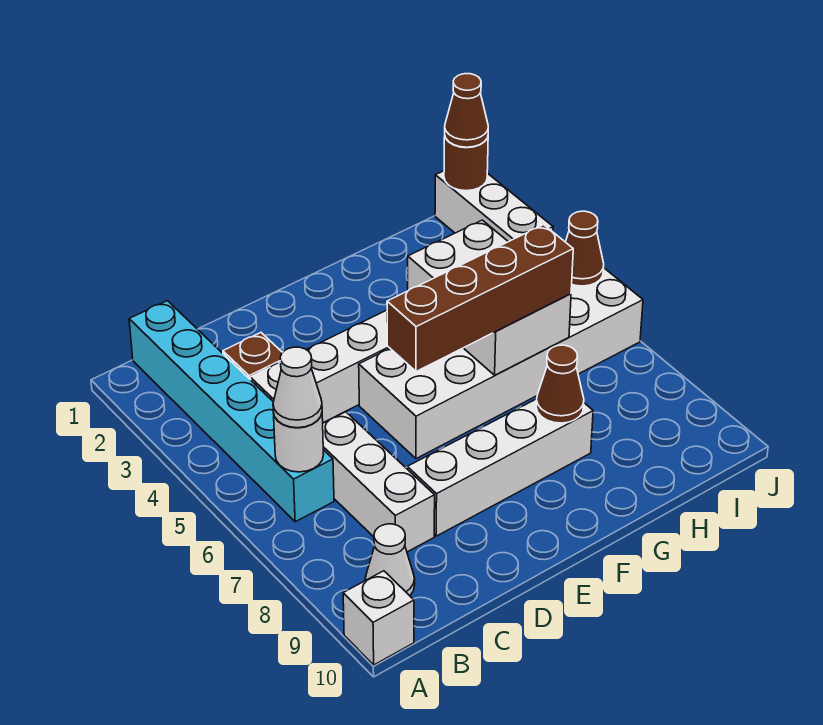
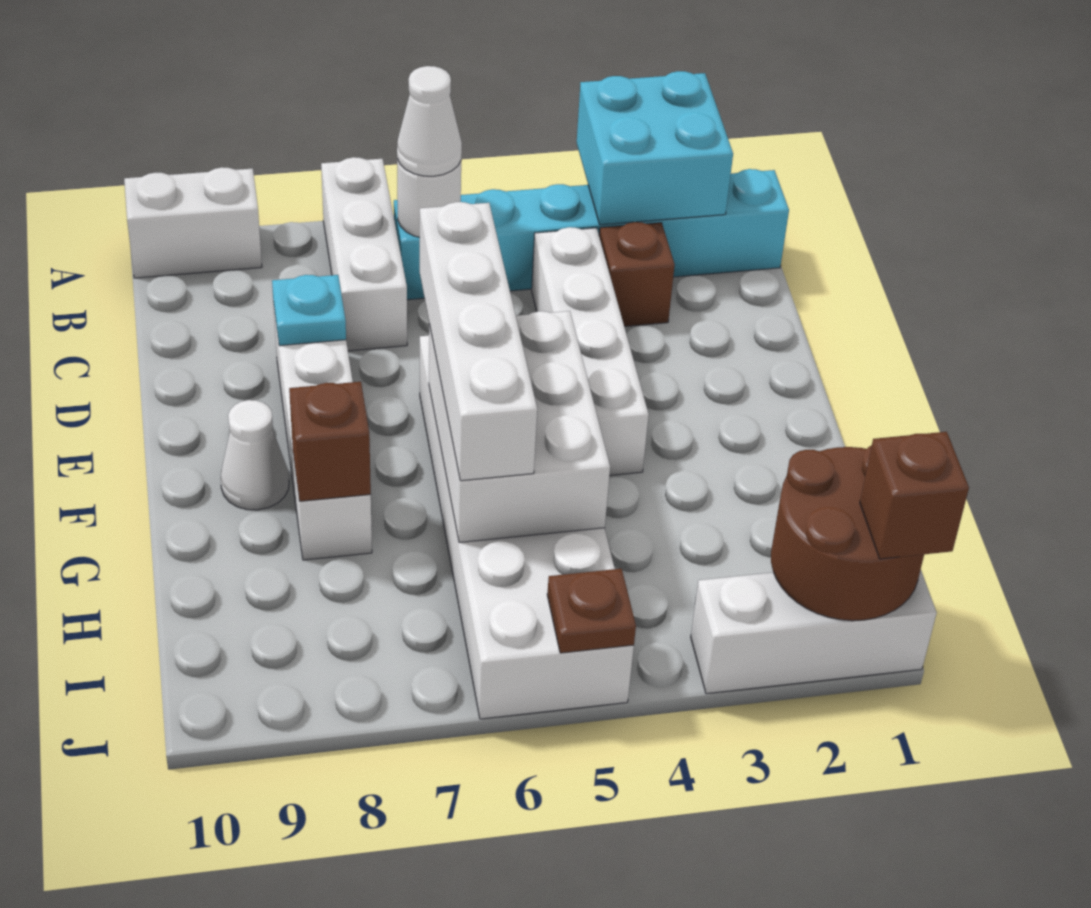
none -> cyan brick A2:B3 level 2
white brick A10 level 1 -> white brick A9:A10 level 1
white cone B9 level 1 -> white cone F9 level 1
white brick C6:C8 level 1 -> white brick A7:C7 level 1
none -> cyan plate D8 level 2
brown brick E6:H6 level 3 -> white brick E6:H6 level 3
white brick G4:H6 level 2 -> white brick F5:H6 level 2
brown cone G8 level 2 -> brown brick G8 level 2
brown round brick J1 level 2 -> brown round brick I1:J2 level 2
brown cone J1 level 3 -> brown brick J1 level 3
brown cone J5 level 2 -> brown plate J5 level 2

